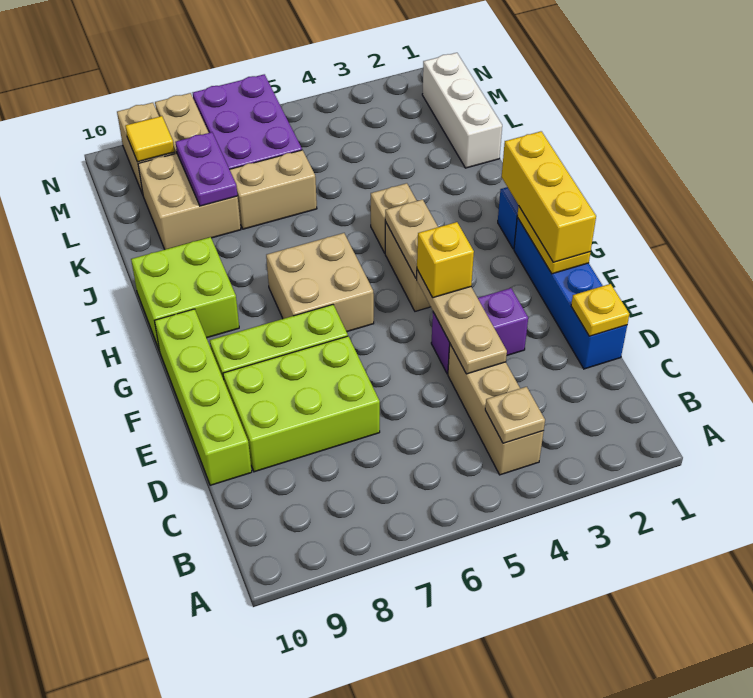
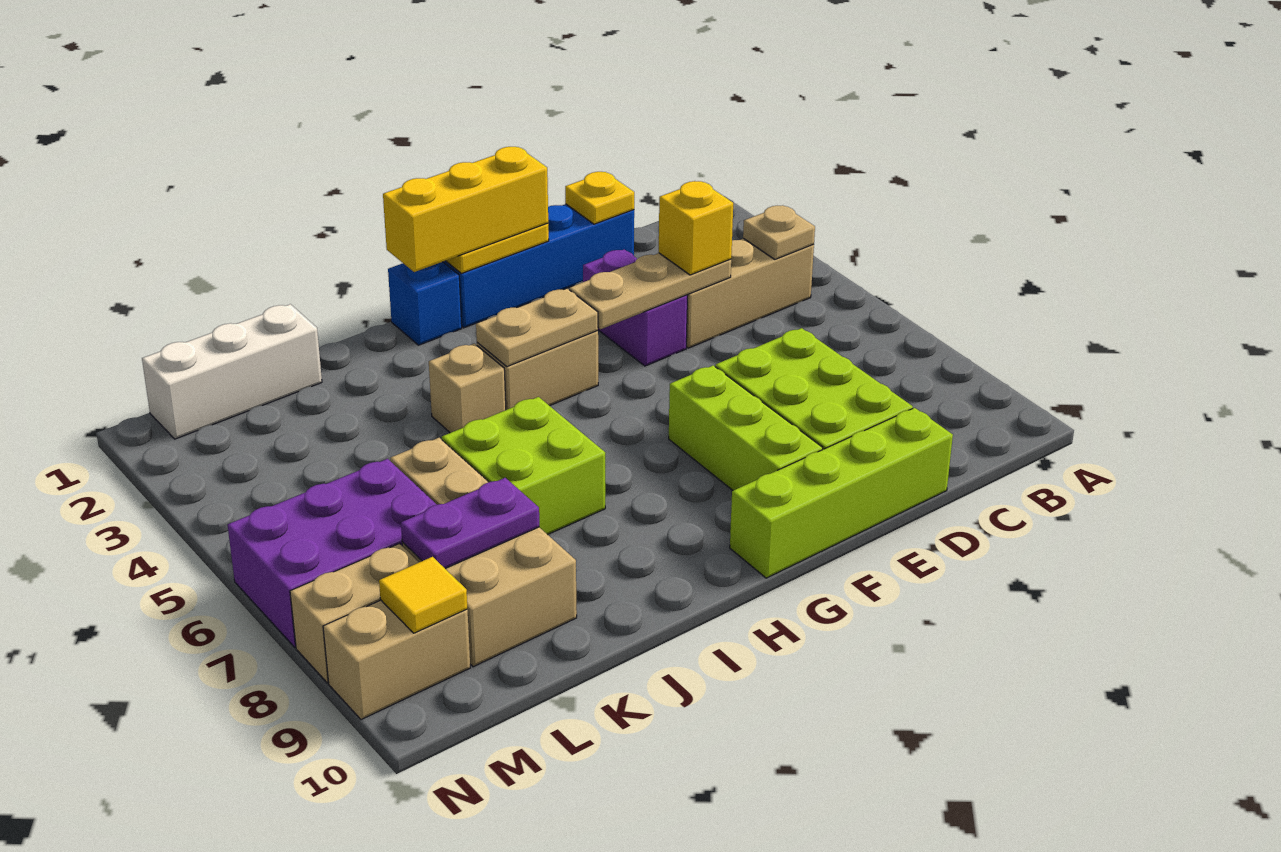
yellow brick F4 level 3 -> yellow brick D4 level 3
tan brick G6:H7 level 1 -> none
lime brick H9:I10 level 1 -> lime brick I6:J7 level 1

